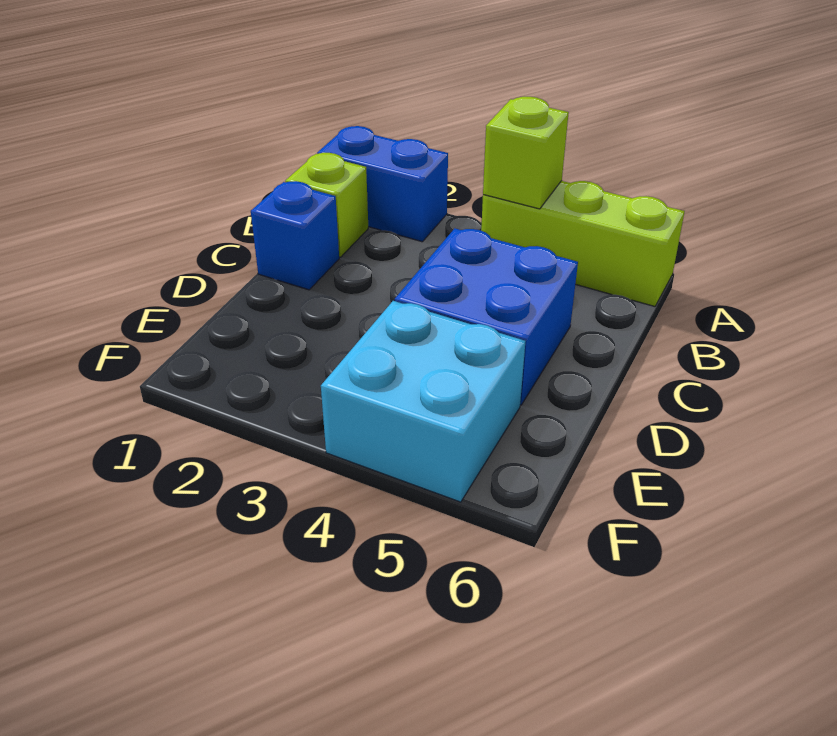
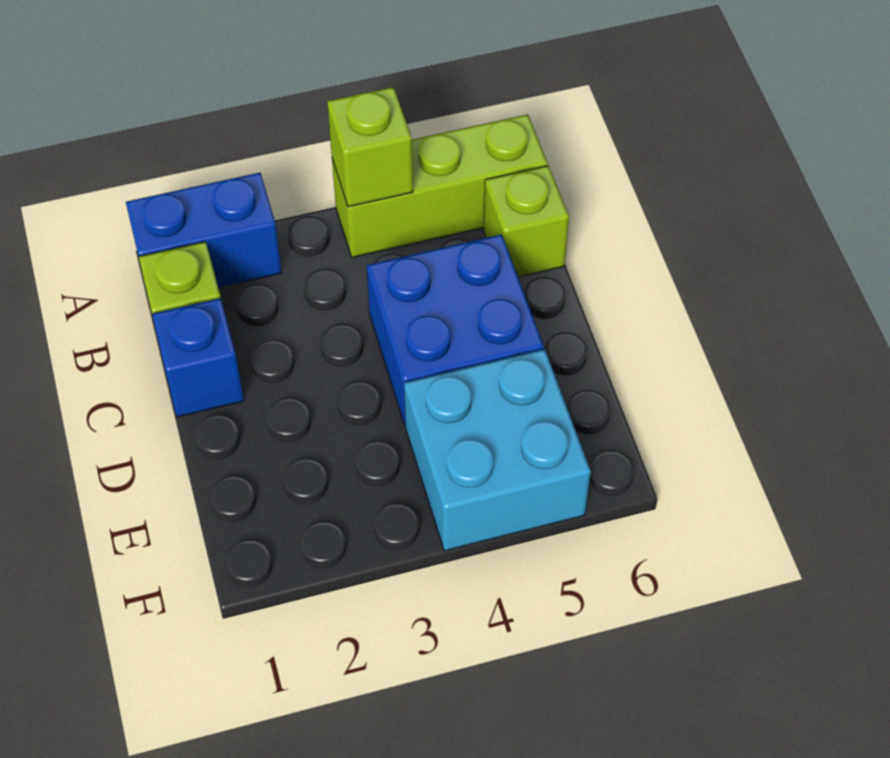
none -> lime brick B6 level 1

